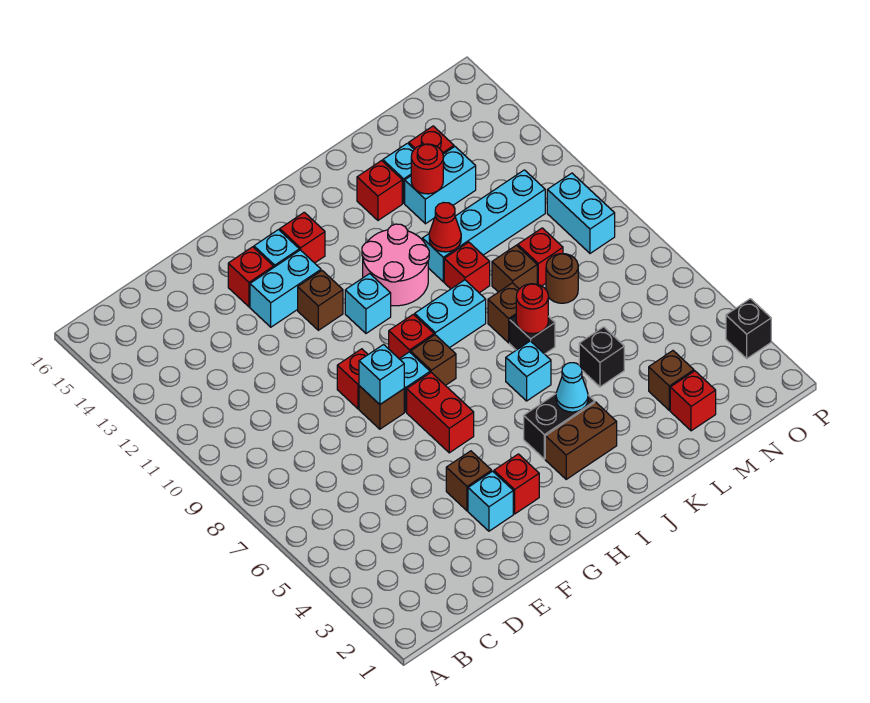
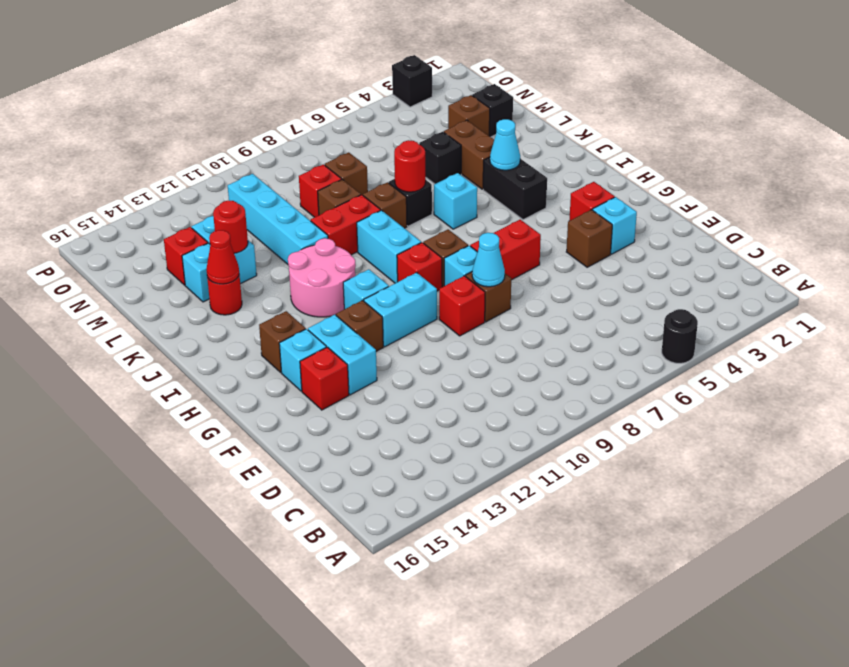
none -> black round brick A5 level 1
cyan brick F8 level 2 -> cyan cone F8 level 2
red brick H14 level 1 -> brown brick H14 level 1
brown brick I3:J3 level 1 -> brown brick K4:L4 level 1
red brick K10 level 1 -> red brick K9:K10 level 1
red cone K11 level 2 -> red cone K14 level 2
red brick K14 level 1 -> red round brick K14 level 1
red brick M2 level 1 -> black brick M2 level 1
brown round brick M8 level 1 -> brown brick M8 level 1
cyan brick O9:O10 level 1 -> cyan brick G10:G11 level 1

